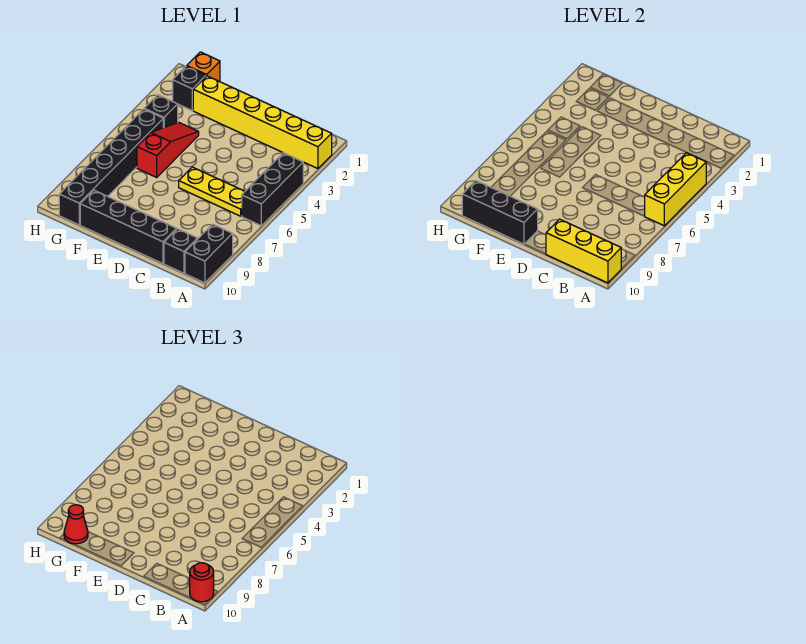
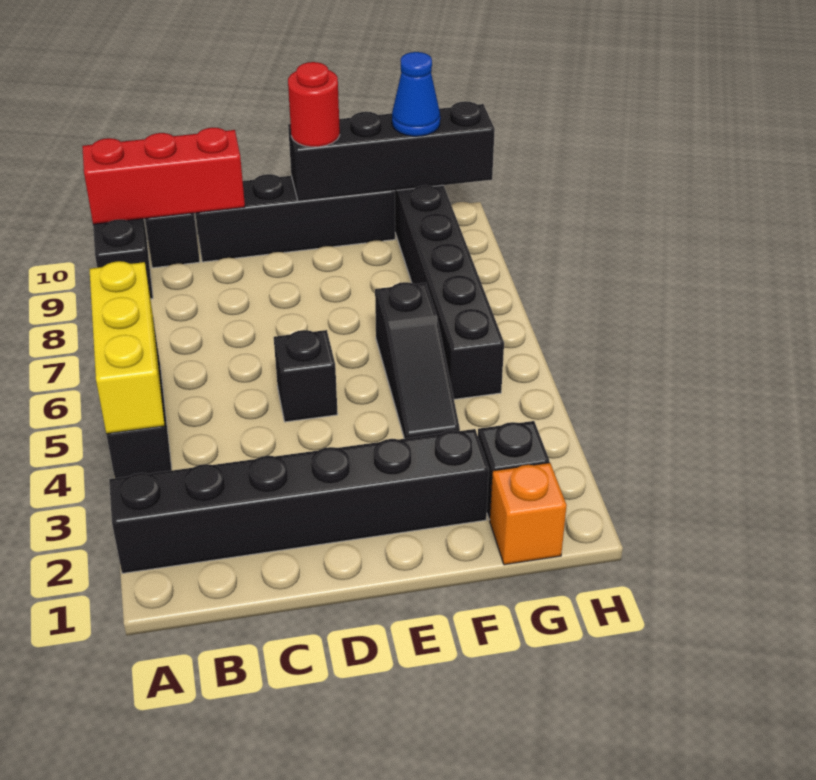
yellow brick A2:F2 level 1 -> black brick A2:F2 level 1
yellow brick A10:C10 level 2 -> red brick A10:C10 level 2
red round brick A10 level 3 -> red round brick E10 level 3
yellow plate B6:D6 level 1 -> none
black brick E10:G10 level 2 -> black brick E10:H10 level 2
red slope F4:F6 level 1 top 6 -> black slope F4:F6 level 1 top 6
black brick G4 level 1 -> black brick D5 level 1
red cone G10 level 3 -> blue cone G10 level 3

